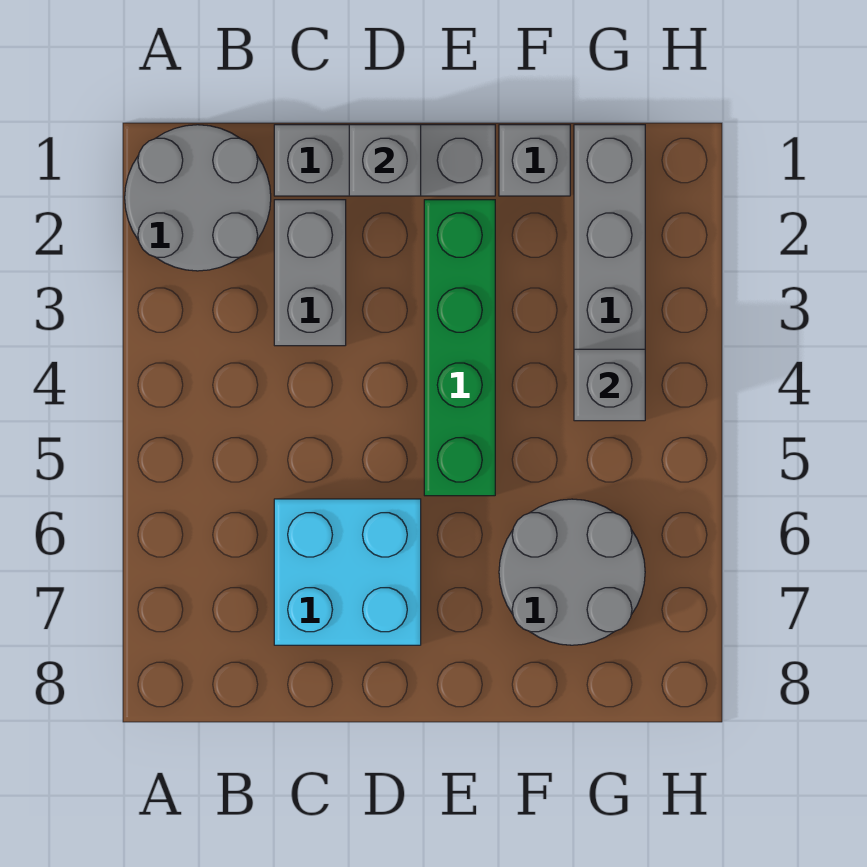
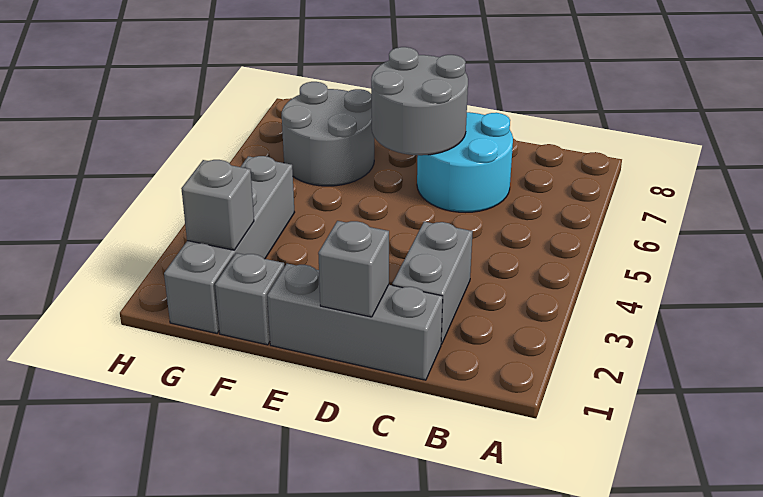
grey round brick A1:B2 level 1 -> grey round brick D6:E7 level 2
cyan brick C6:D7 level 1 -> cyan round brick C6:D7 level 1
green brick E2:E5 level 1 -> none
grey brick G4 level 2 -> grey brick G2 level 2

